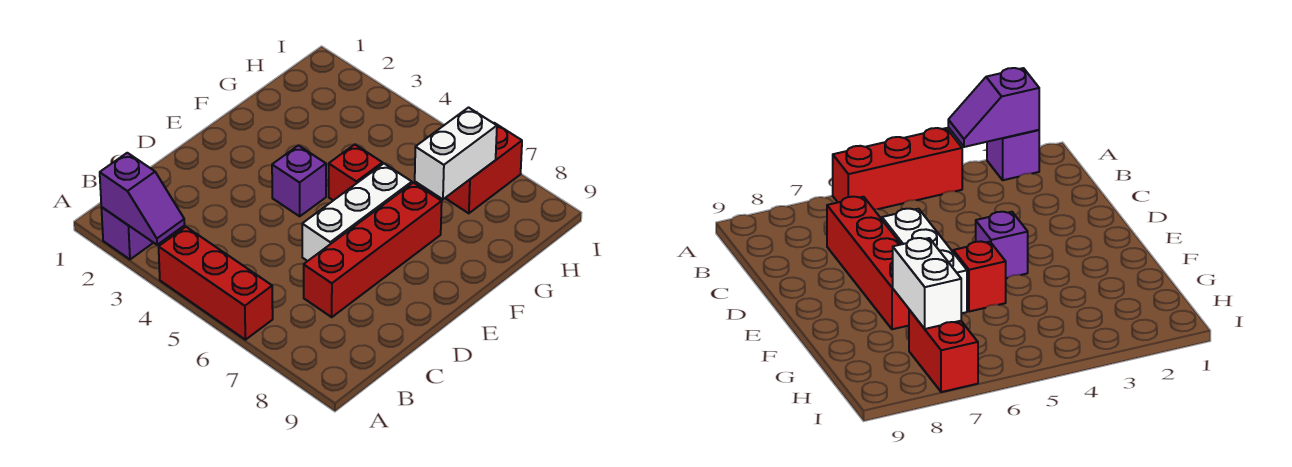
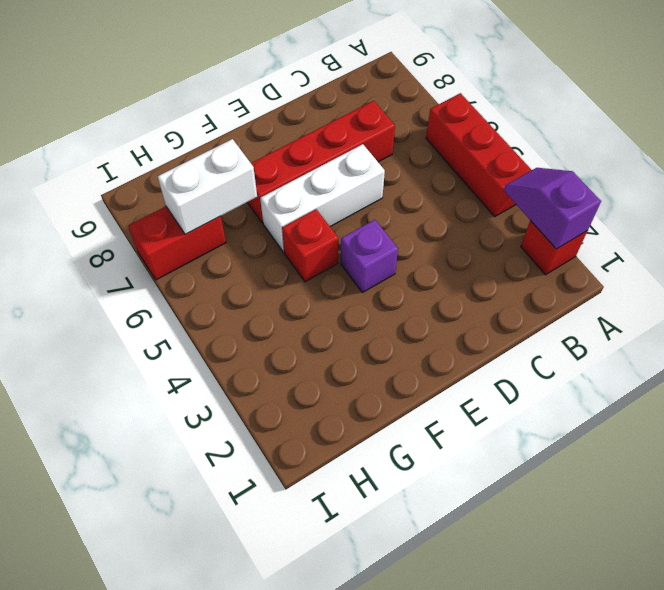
purple brick A2 level 1 -> red brick A2 level 1

